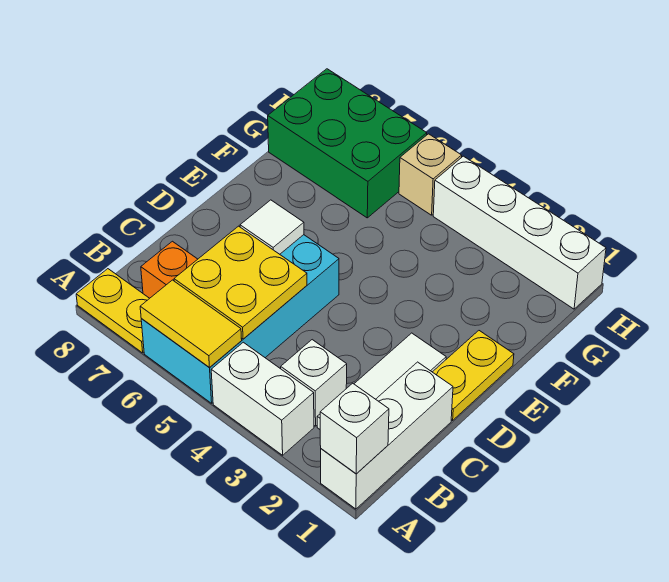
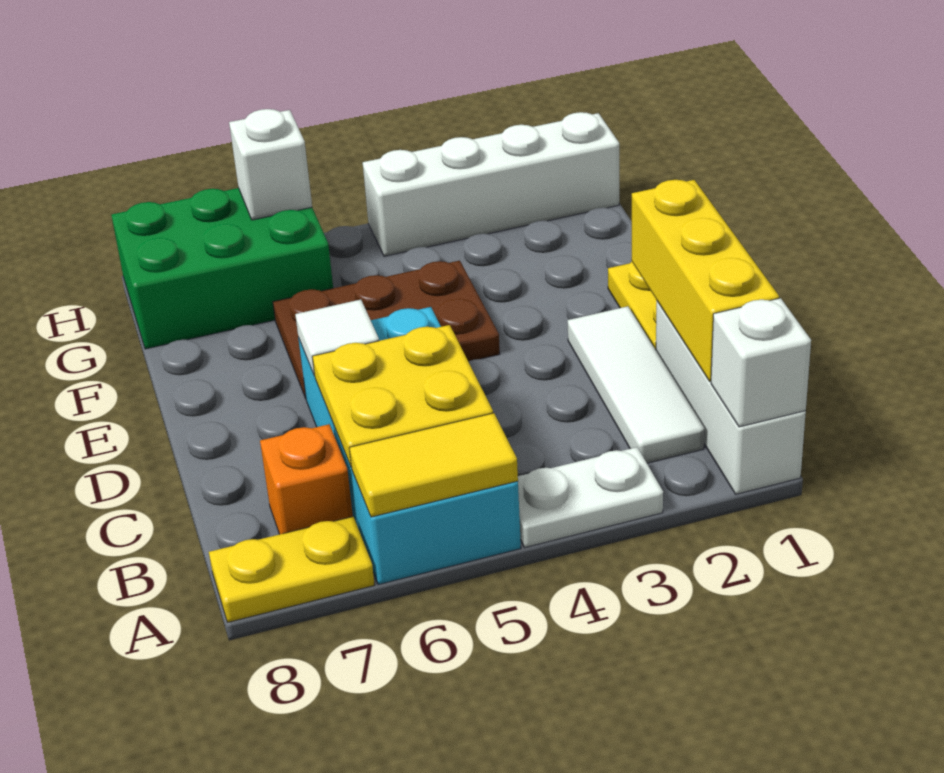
white brick A3:A4 level 1 -> white plate A3:A4 level 1
none -> yellow brick B1:D1 level 2
white brick B3 level 1 -> white brick H6 level 2
none -> brown plate E4:F6 level 1
tan brick H5 level 1 -> none

